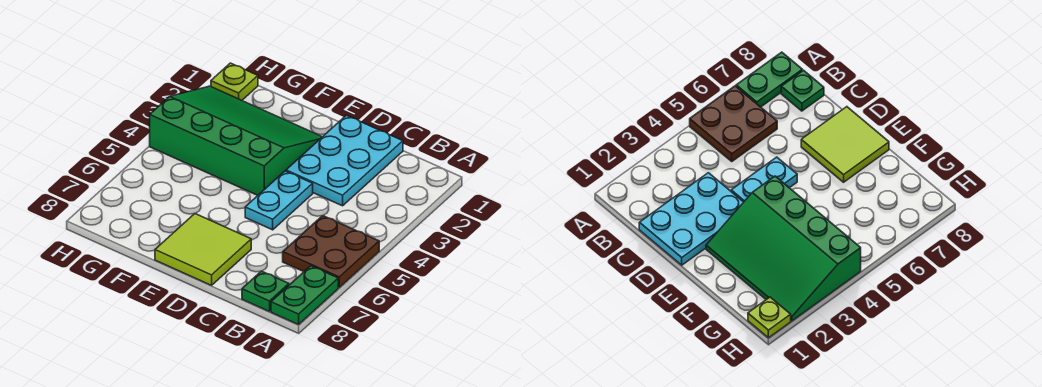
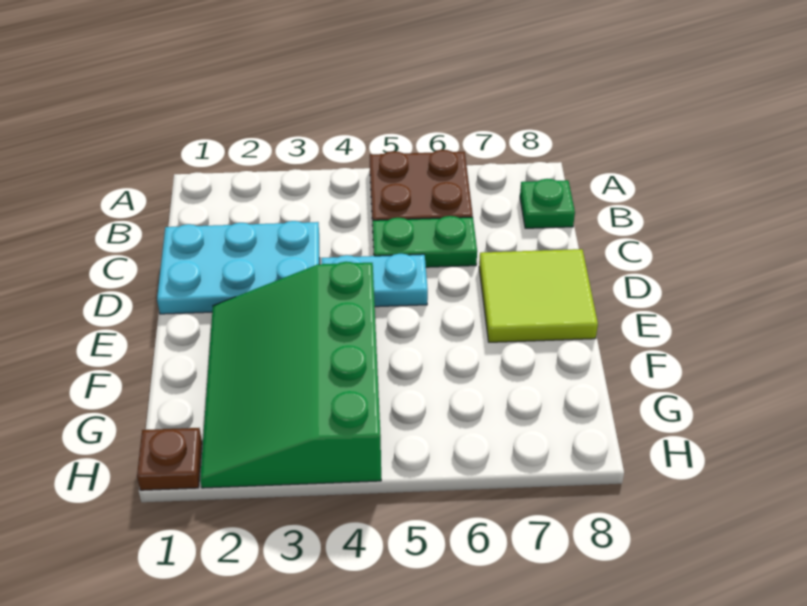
green plate A7:A8 level 1 -> green plate C5:C6 level 1
lime plate H1 level 1 -> brown plate H1 level 1

